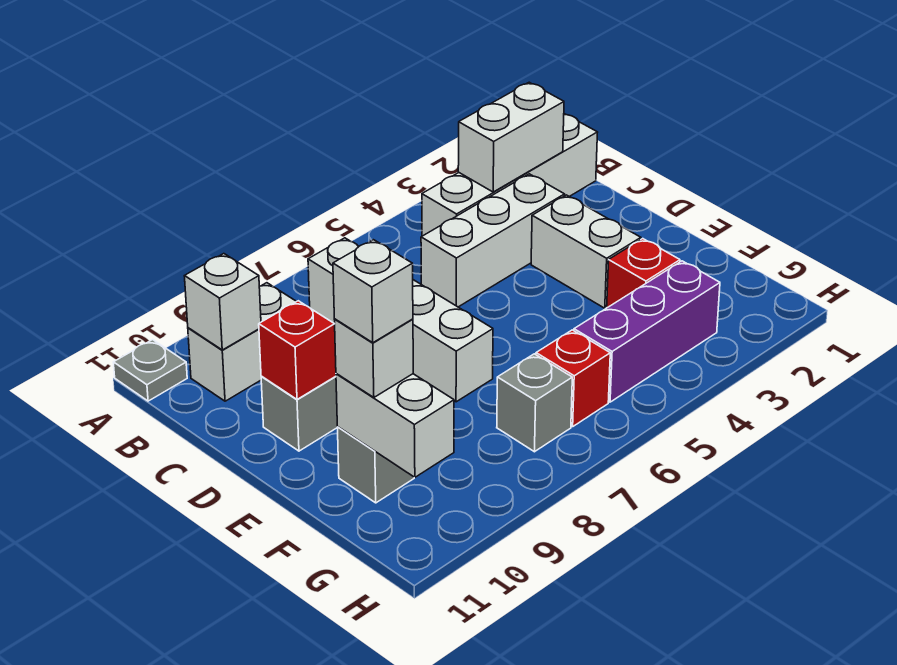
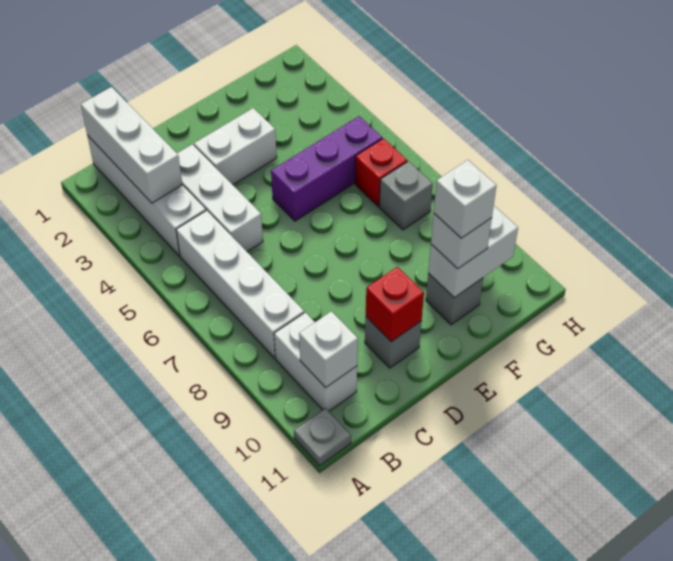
white brick B2:B3 level 2 -> white brick B1:B3 level 2
white brick B7:E7 level 1 -> white brick B5:B8 level 1
red brick F3 level 1 -> none
purple brick G3:G5 level 1 -> purple brick E5:G5 level 1

